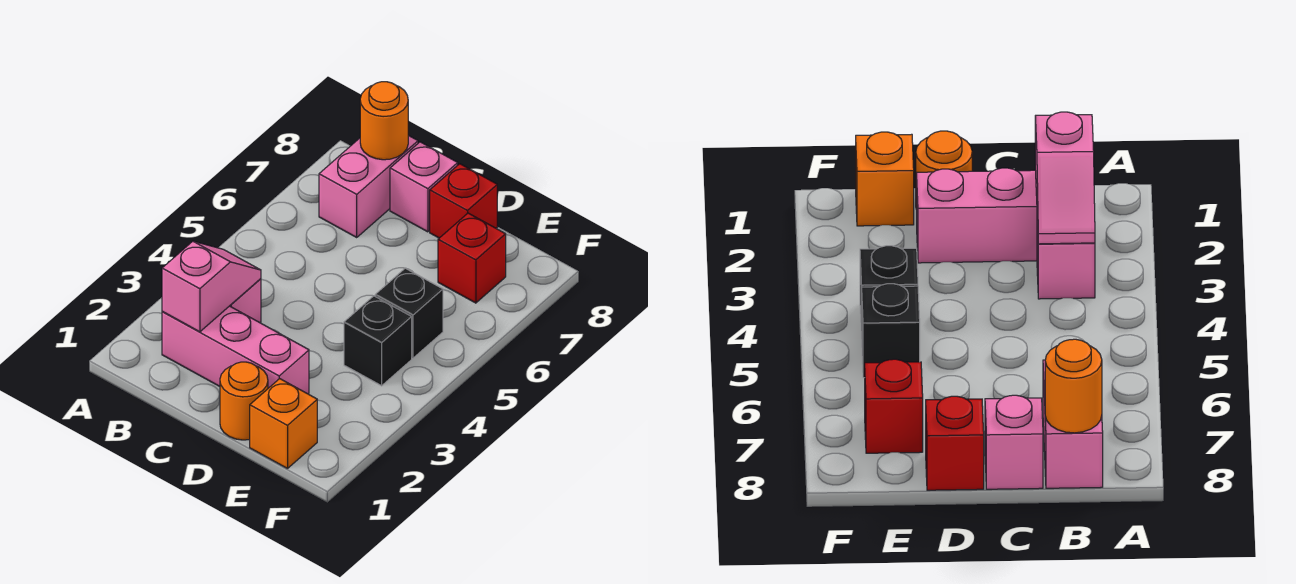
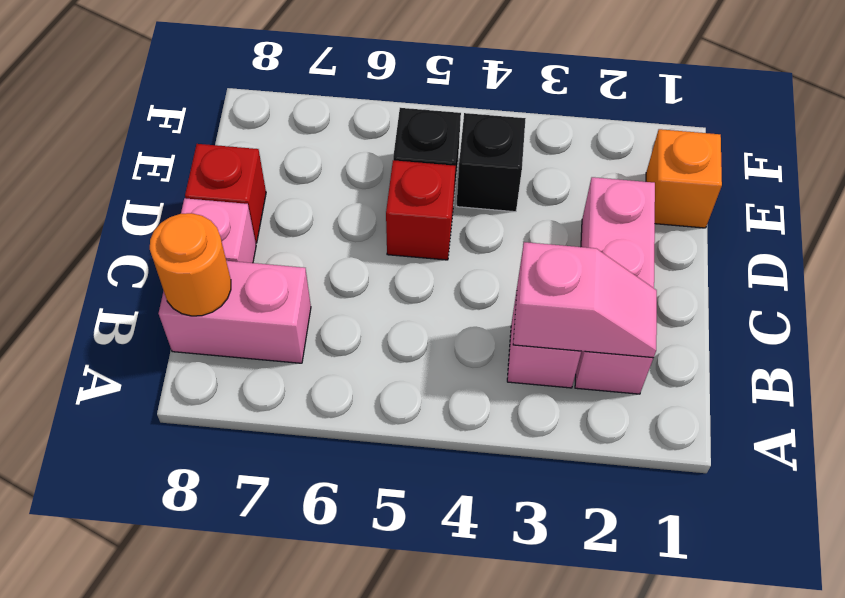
pink slope B2:B3 level 2 top 2 -> pink slope B2:B3 level 2 top 3
orange round brick D1 level 1 -> none
red brick E7 level 1 -> red brick D5 level 1

